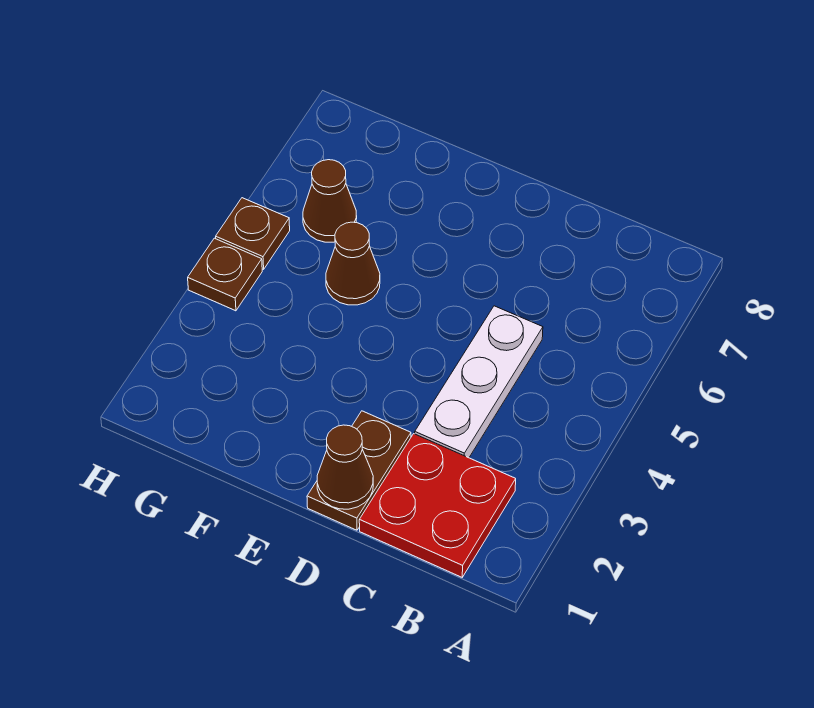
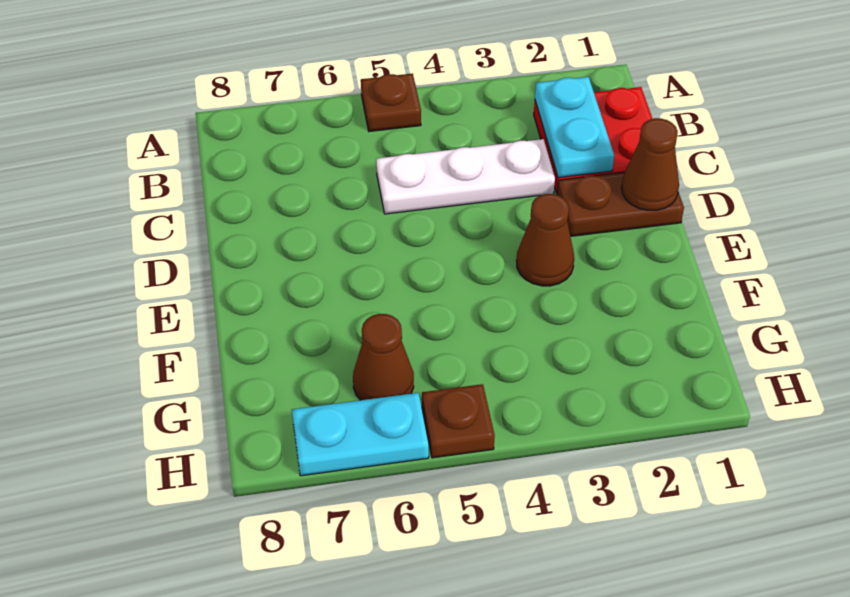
none -> cyan plate B2:C2 level 2
brown cone F5 level 1 -> brown cone E3 level 1
brown plate H4 level 1 -> brown plate A5 level 1
none -> cyan plate H6:H7 level 1

